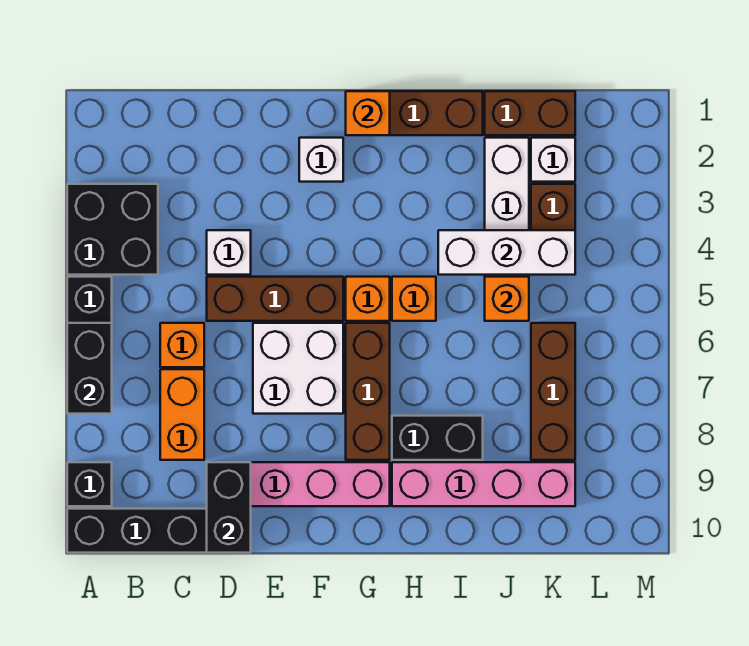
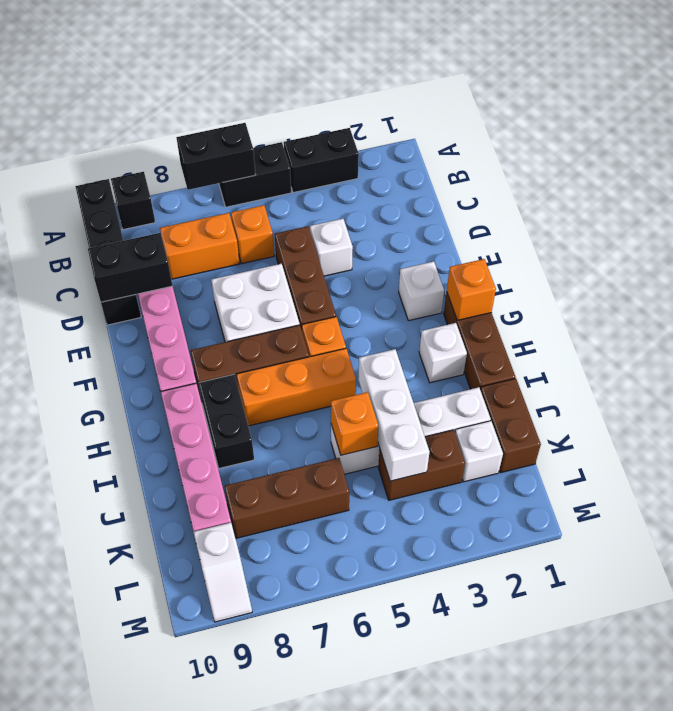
black brick A3:B4 level 1 -> black brick A3:A4 level 1
none -> white brick H2 level 1
orange brick H5 level 1 -> orange brick H5:H7 level 1
none -> white slope L9:M9 level 1 top L

